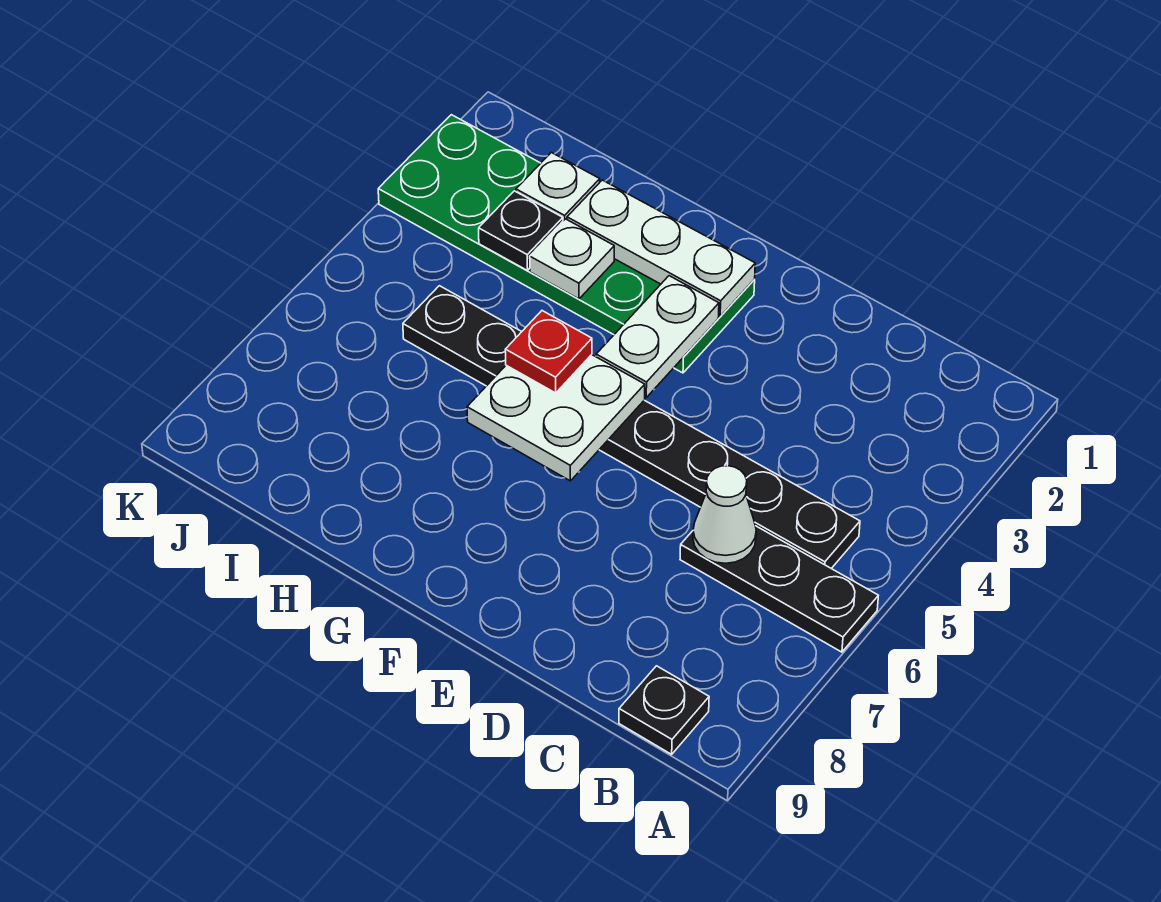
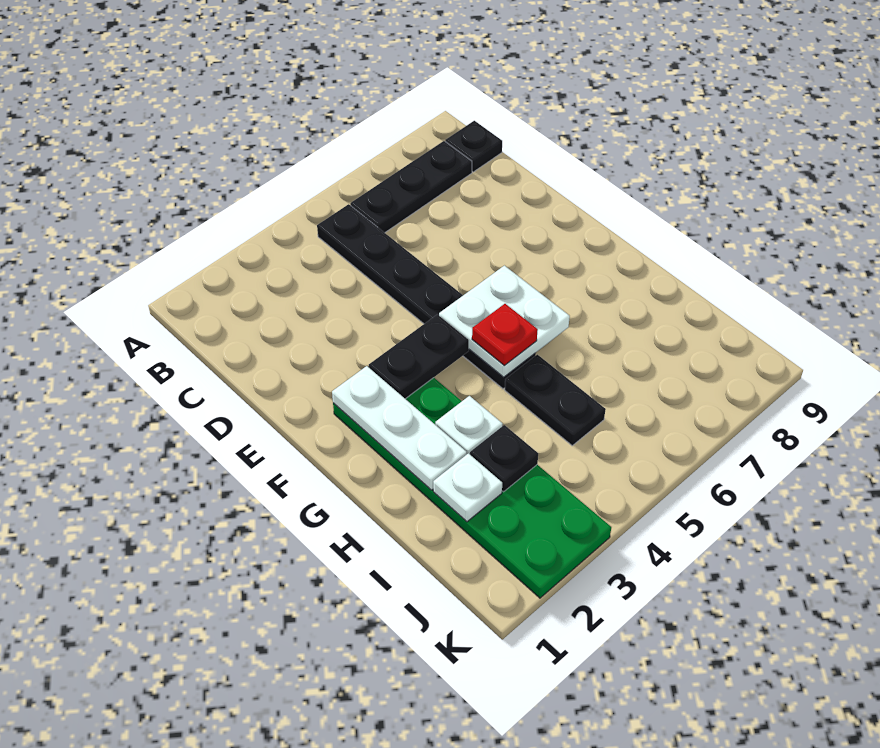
black plate A6:C6 level 1 -> black plate B6:B8 level 1
white cone C6 level 2 -> none
white plate F3:F4 level 2 -> black plate F3:F4 level 2

